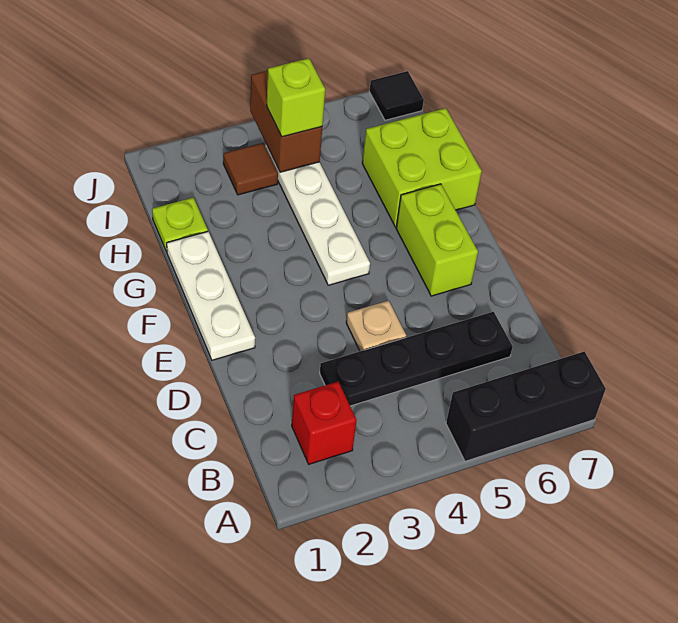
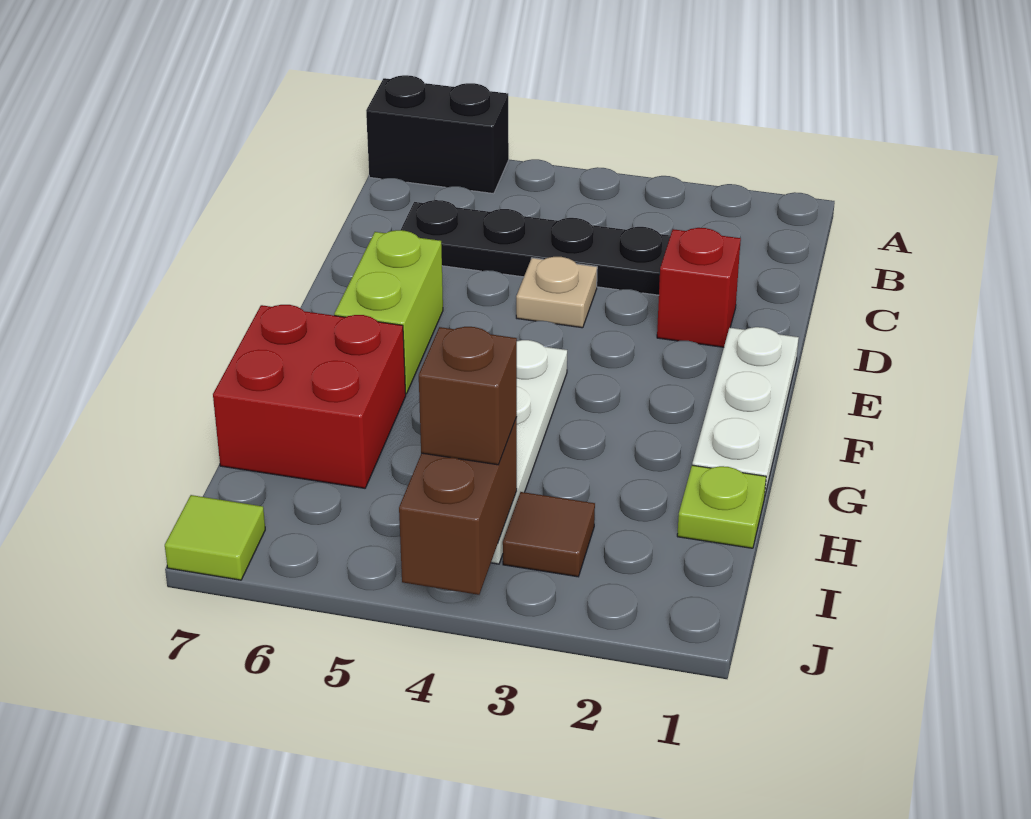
black brick A5:A7 level 1 -> black brick A6:A7 level 1
red brick B2 level 1 -> red brick D2 level 1
lime brick G6:H7 level 1 -> red brick G6:H7 level 1
lime brick I4 level 3 -> brown brick I4 level 3
black tile J7 level 1 -> lime tile J7 level 1

